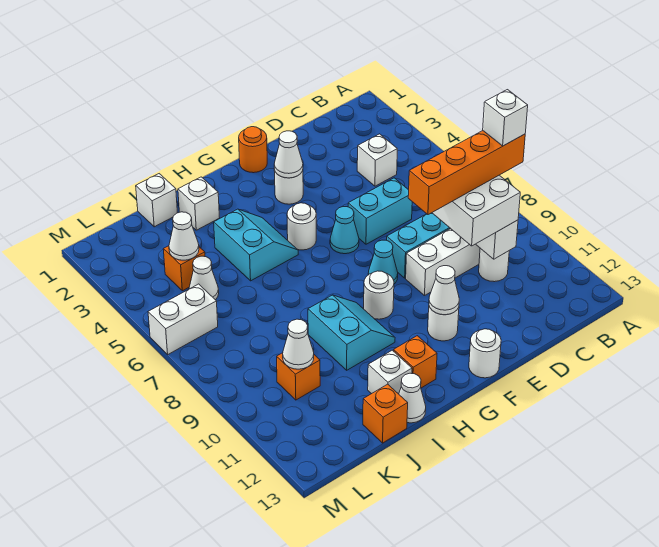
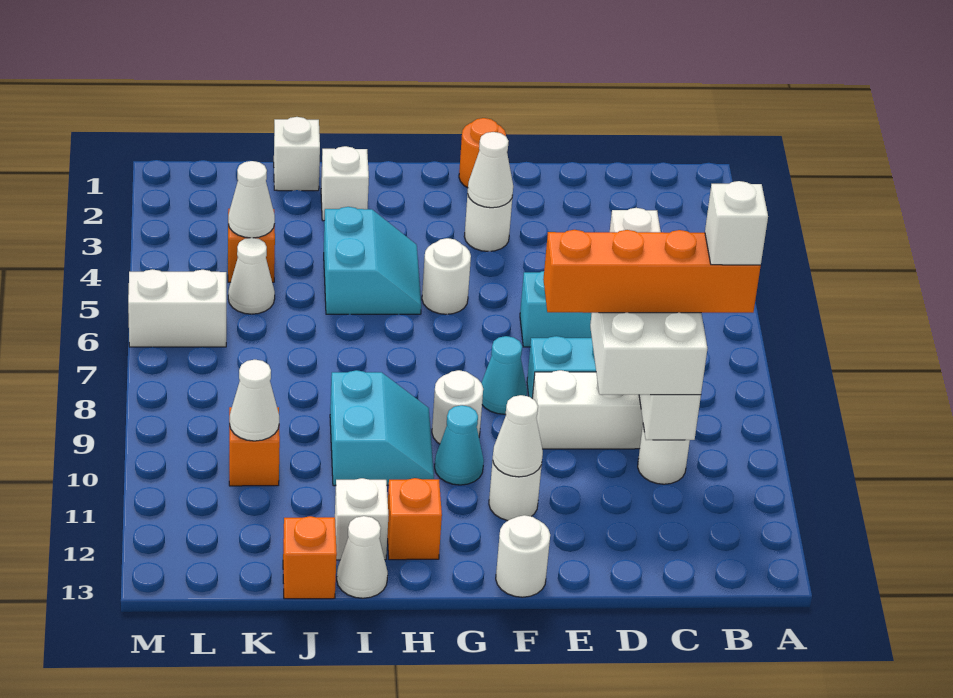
cyan cone F6 level 1 -> cyan cone G10 level 1

